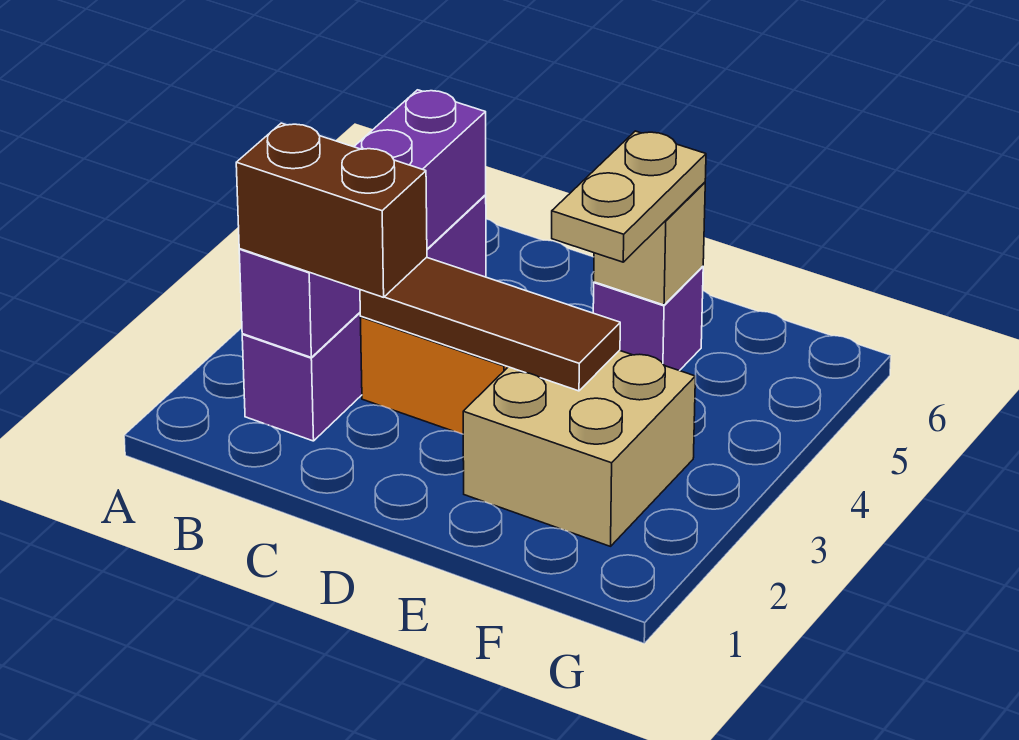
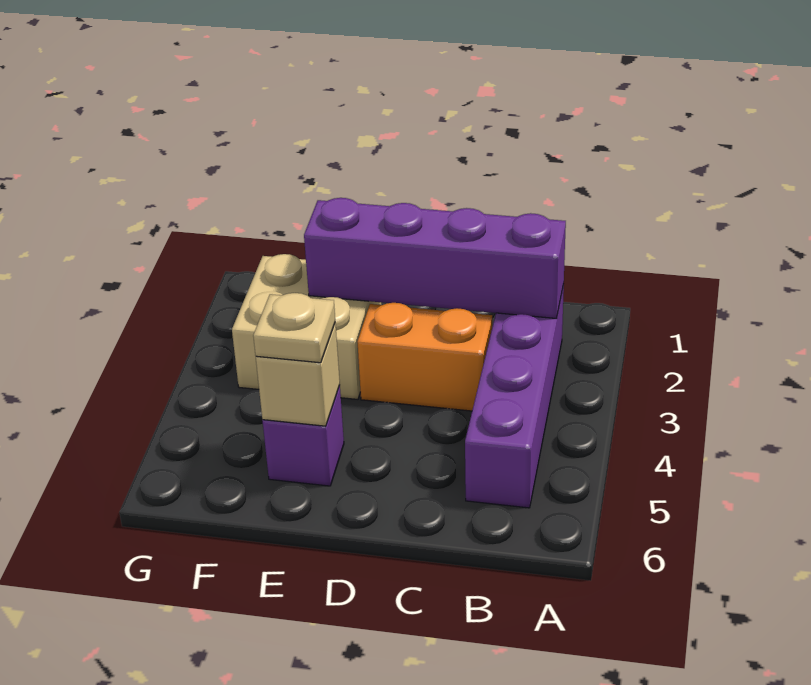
purple brick B2:B5 level 2 -> purple brick B2:E2 level 2
brown brick B2:C2 level 3 -> none
brown tile C3:E3 level 2 -> none
tan plate E4:E5 level 3 -> tan plate E5 level 3

